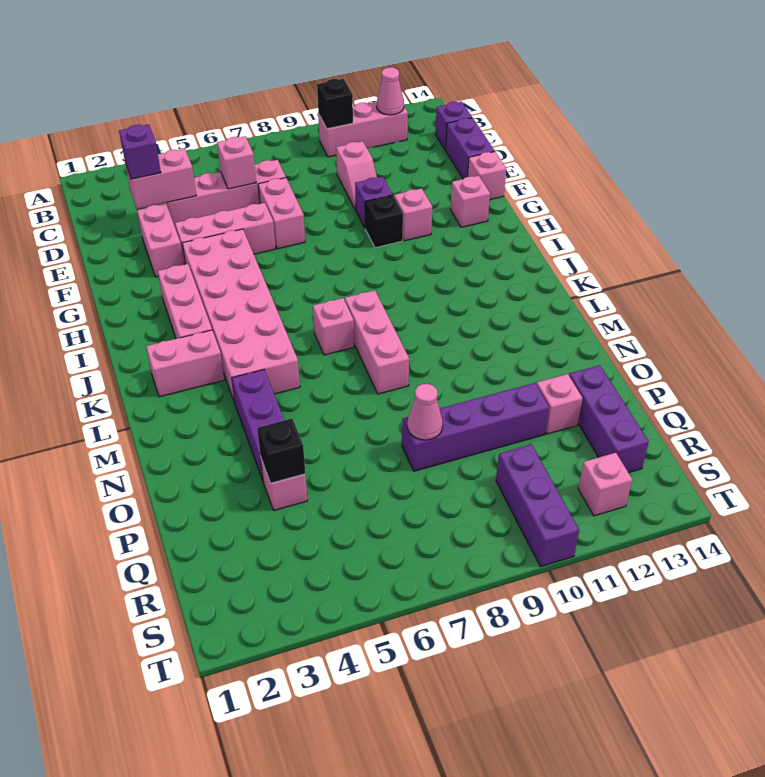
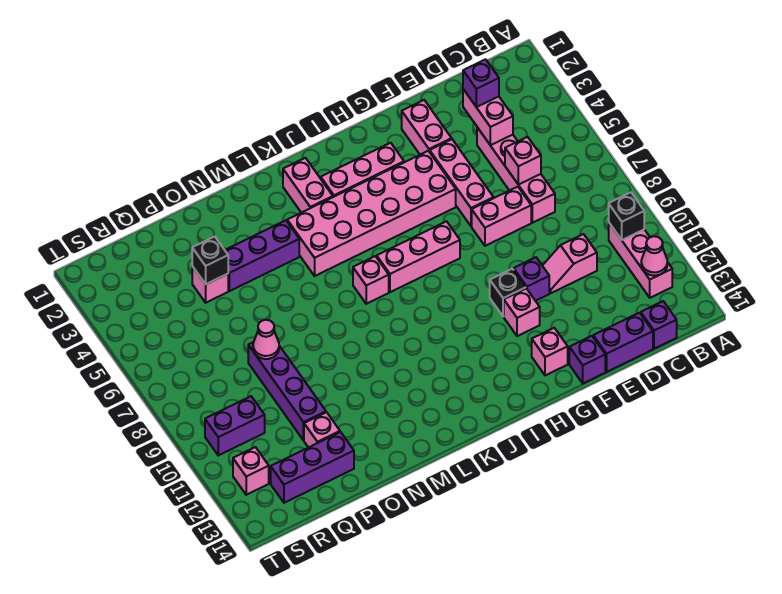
pink brick E3:F3 level 1 -> pink brick F2:F3 level 1
pink brick F14 level 1 -> purple brick F14 level 1
pink brick K8:M8 level 1 -> pink brick H7:J7 level 1
purple brick R10:T10 level 1 -> purple brick R10:S10 level 1

